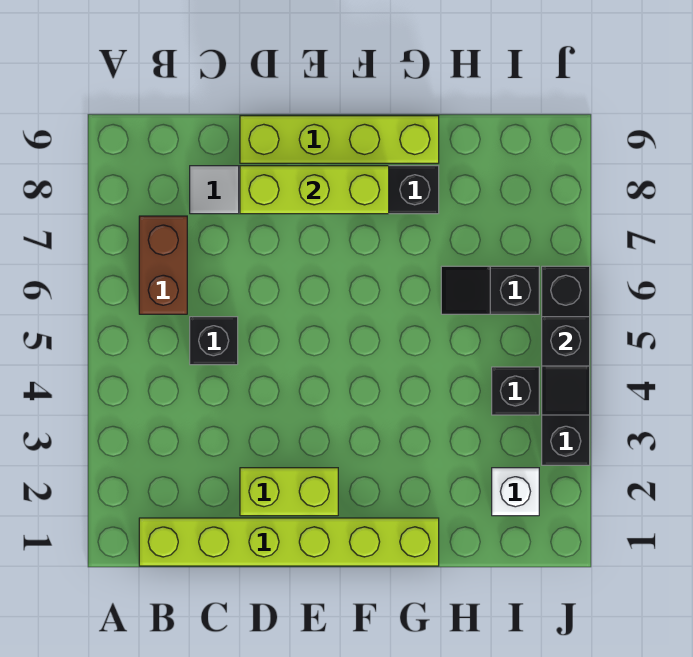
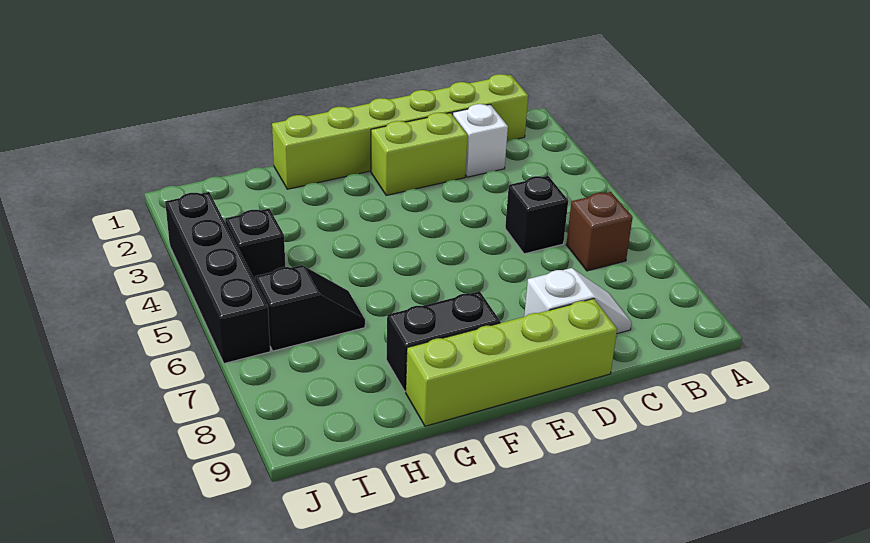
brown brick B6:B7 level 1 -> brown brick B6 level 1
lime brick D8:F8 level 2 -> none
white brick I2 level 1 -> white brick C2 level 1
black slope J4:J5 level 2 top 5 -> none

